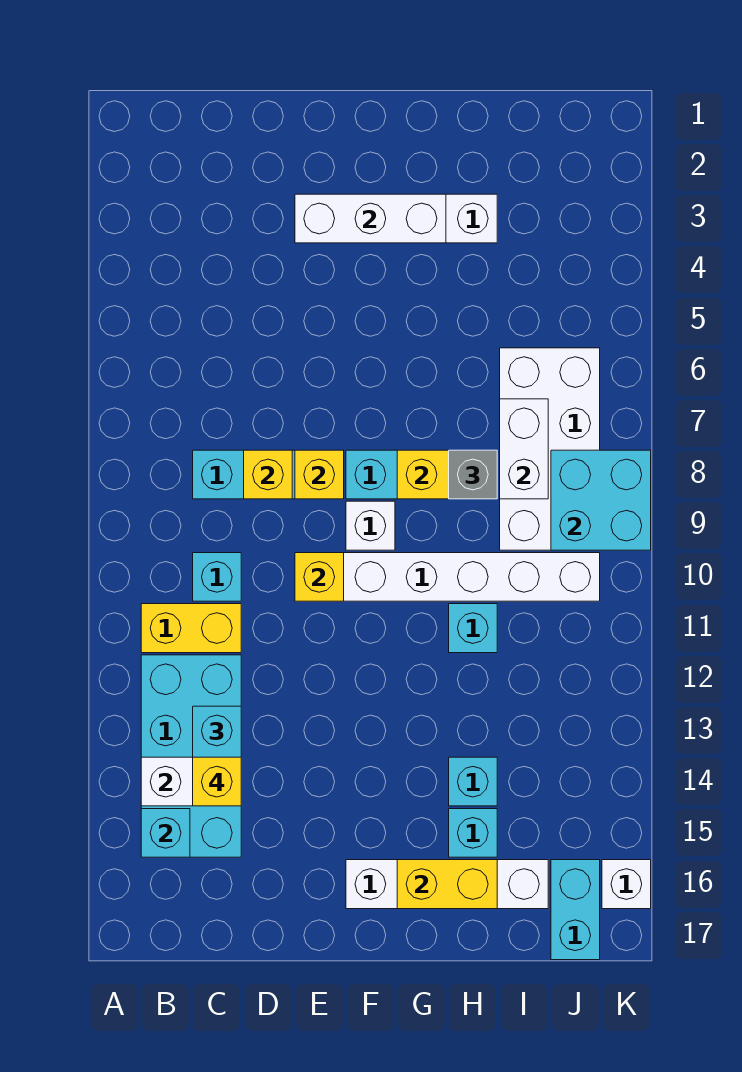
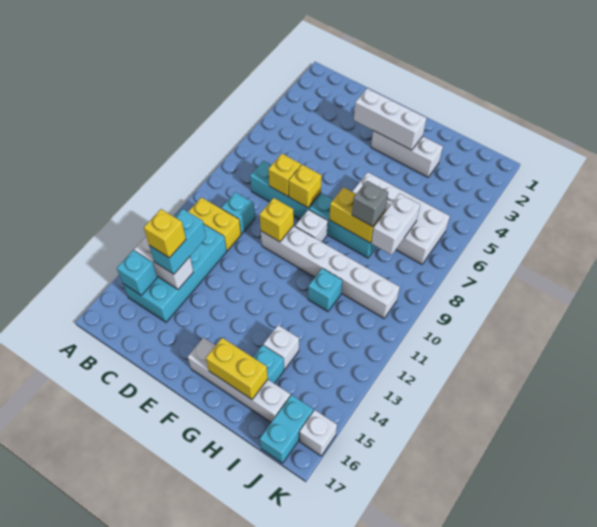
cyan brick H14 level 1 -> white brick H14 level 1
white brick I6:J9 level 1 -> white brick G6:J7 level 1
cyan brick J8:K9 level 2 -> none

